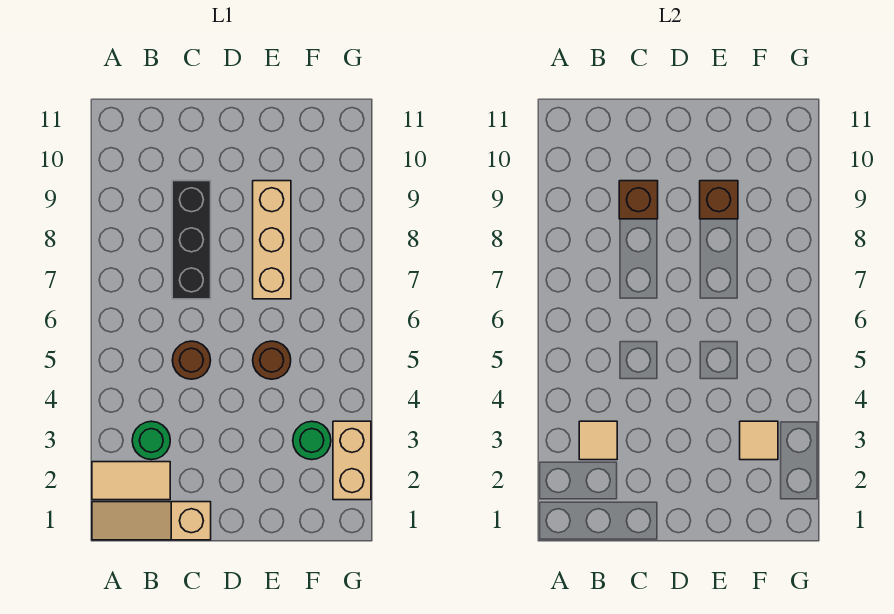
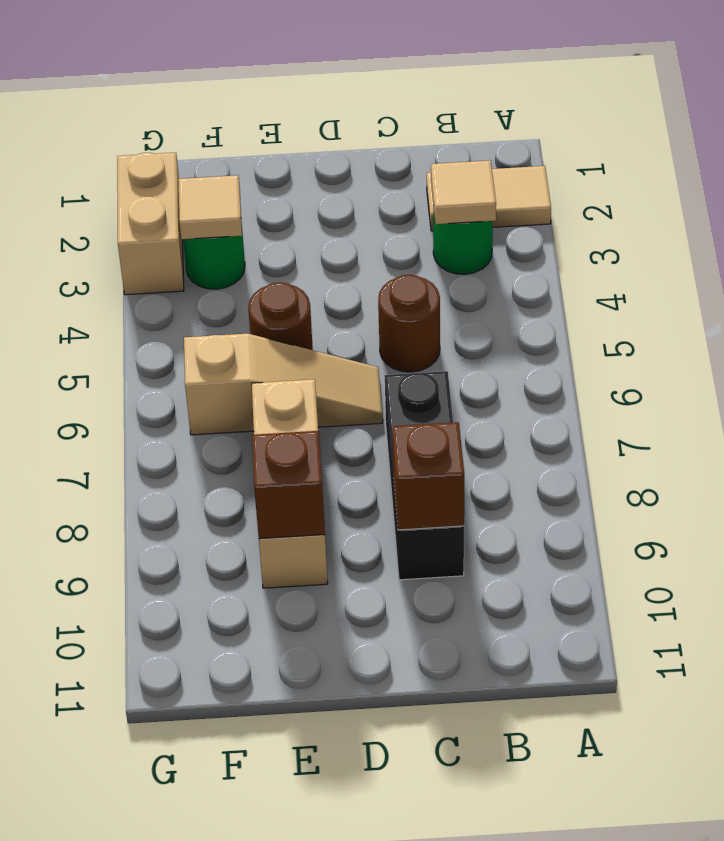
tan slope A1:C1 level 1 top C -> tan slope D6:F6 level 1 top F

